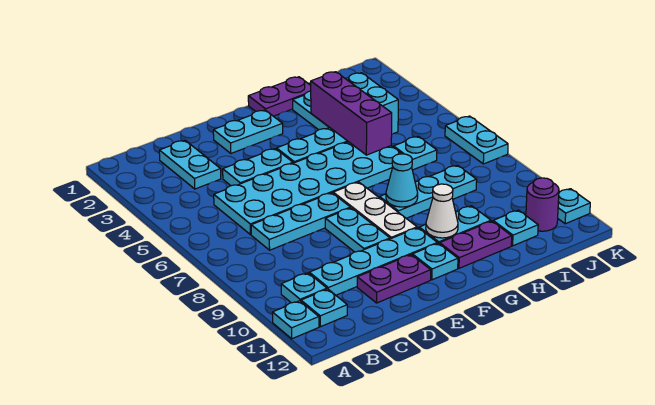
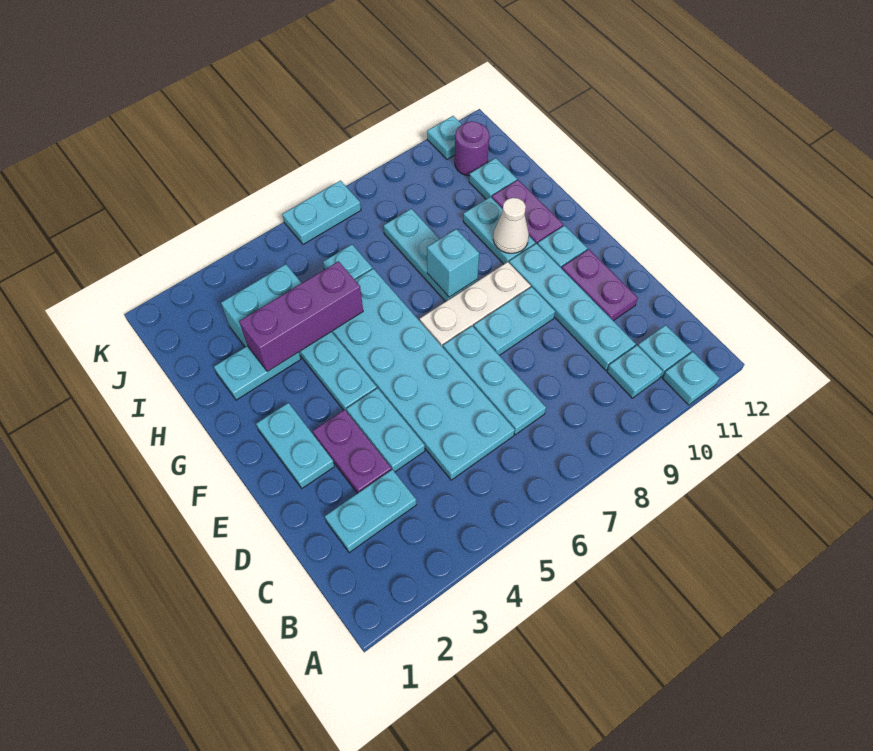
purple plate G1:H1 level 1 -> purple plate D3:E3 level 1
cyan cone G8 level 2 -> cyan brick G8 level 2

